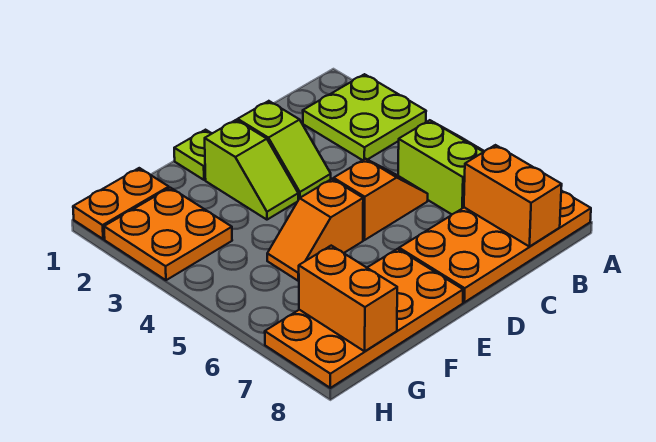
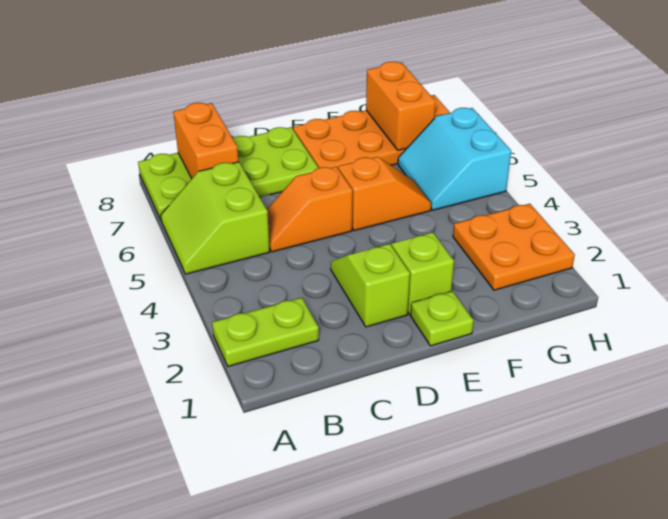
lime plate A2:B3 level 1 -> lime plate A2:B2 level 1
orange plate A7:D8 level 1 -> lime plate A7:D8 level 1
orange plate G1:H1 level 1 -> none
none -> cyan slope G5:H6 level 1 top H

